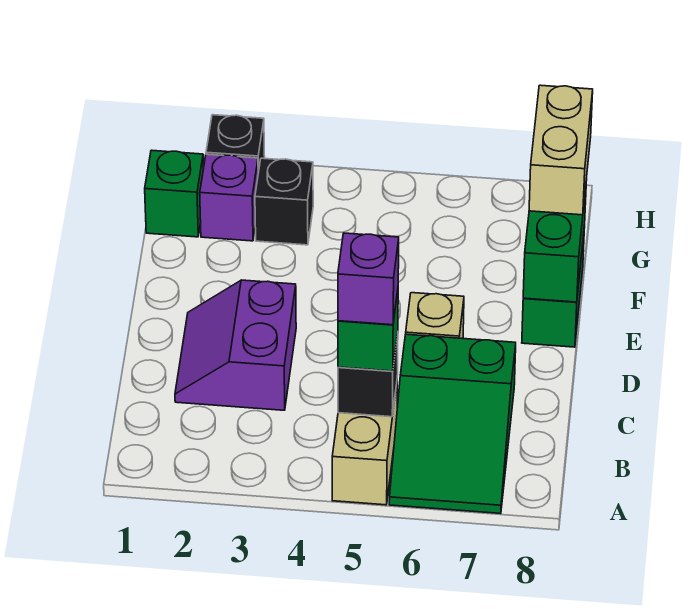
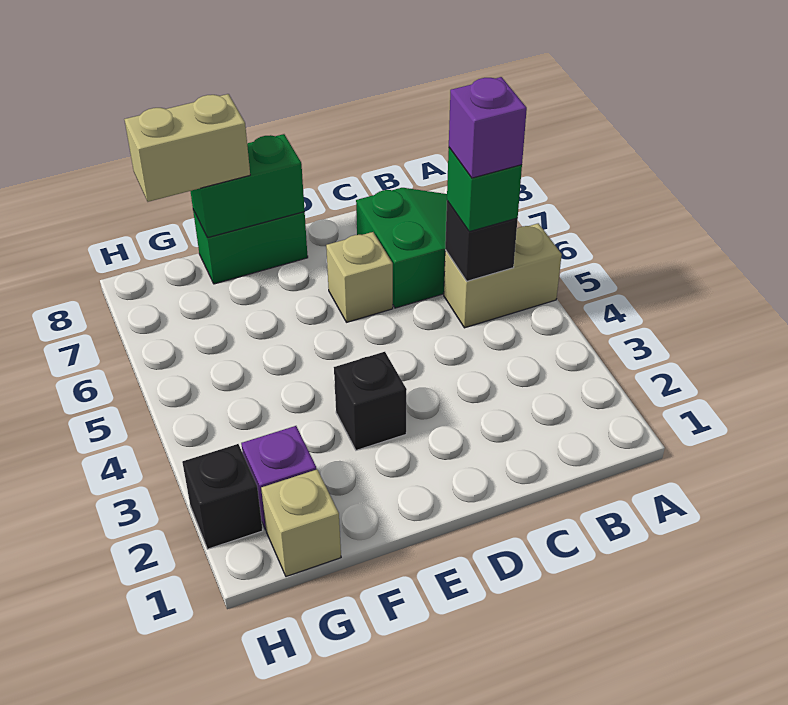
purple slope C2:D3 level 1 top 3 -> none
green brick G1 level 1 -> tan brick G1 level 1
black brick G3 level 1 -> black brick E3 level 1

